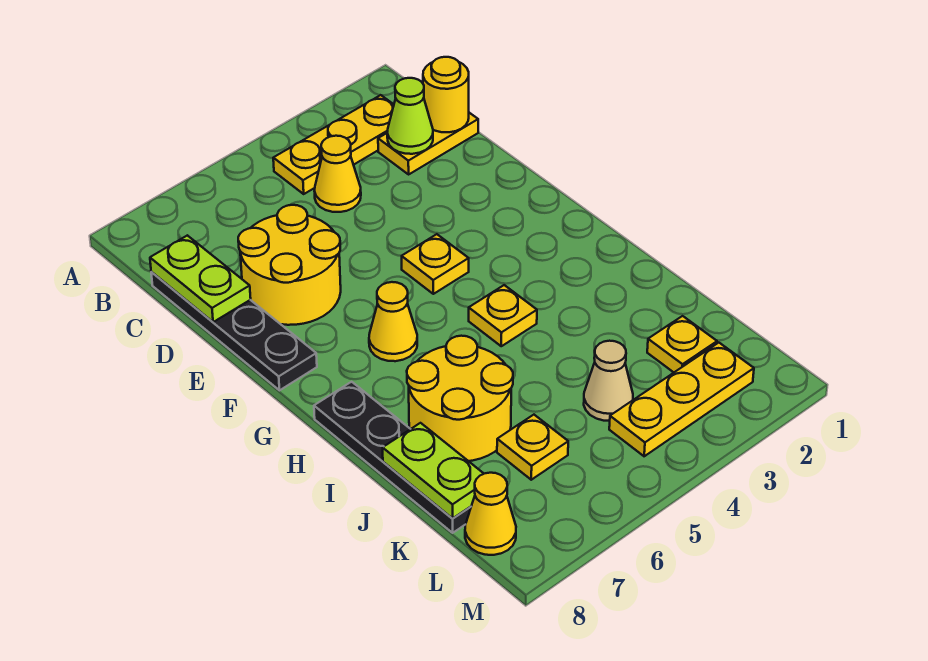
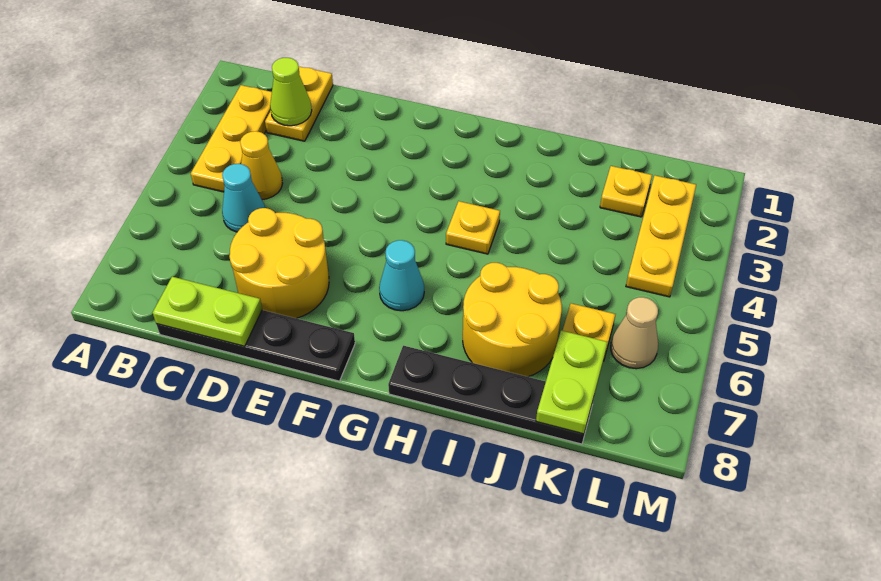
yellow round brick C1 level 2 -> none
none -> cyan cone C5 level 1
yellow plate F4 level 1 -> none
yellow cone G6 level 1 -> cyan cone G6 level 1
lime plate J8:K8 level 2 -> lime plate K7:K8 level 2
tan cone K4 level 1 -> tan cone L6 level 1
yellow cone L8 level 1 -> none

